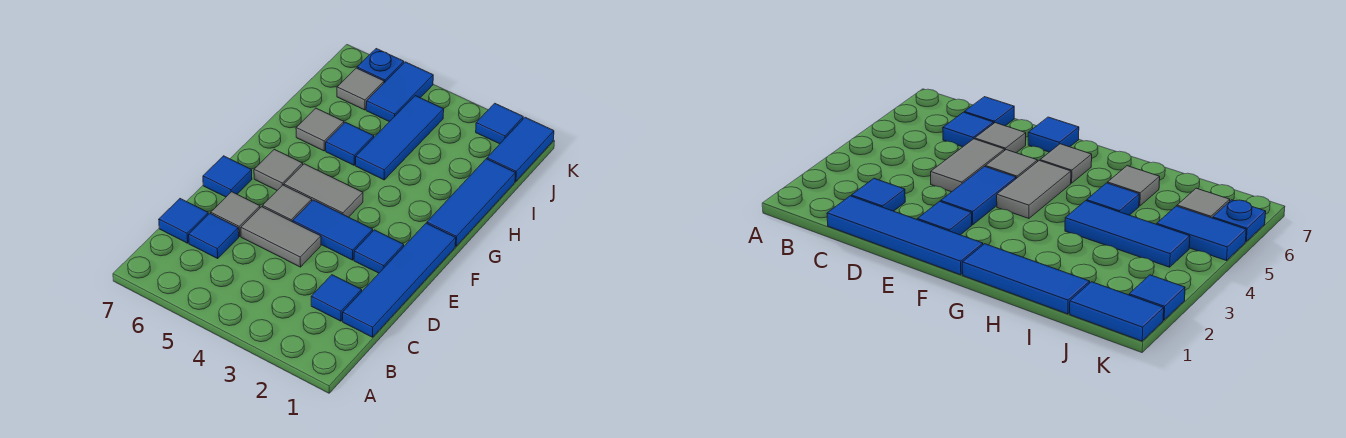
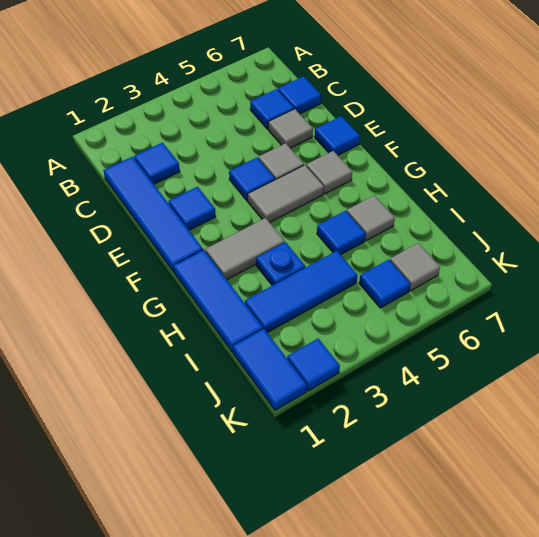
grey tile D4:D5 level 1 -> grey tile G2:G3 level 1
blue tile E3:E4 level 1 -> blue tile E4 level 1
blue tile H4:J4 level 1 -> blue tile I2:I4 level 1
blue tile J5:K5 level 1 -> blue tile J5 level 1
blue plate K6 level 1 -> blue plate H3 level 1

